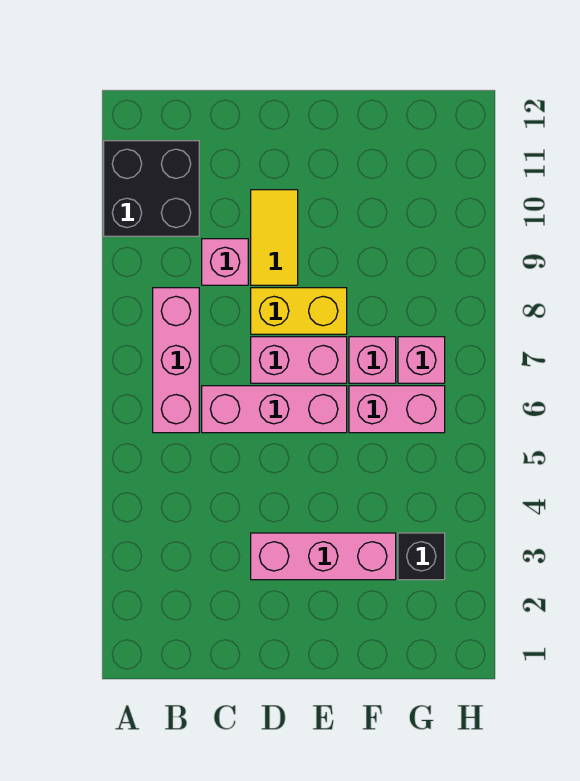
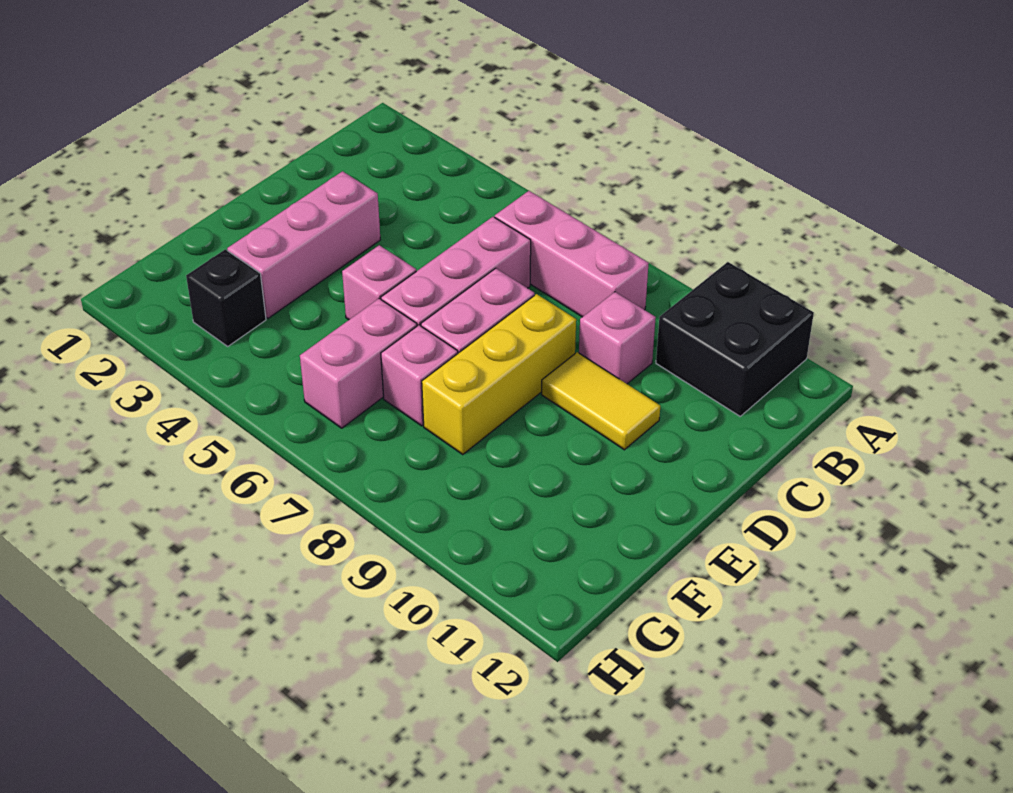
yellow brick D8:E8 level 1 -> yellow brick D8:F8 level 1
pink brick G7 level 1 -> pink brick E5 level 1

